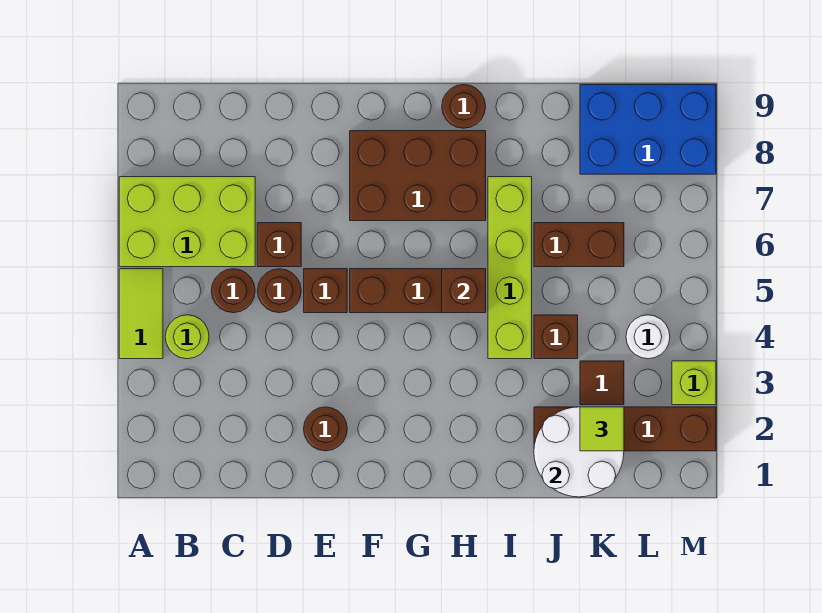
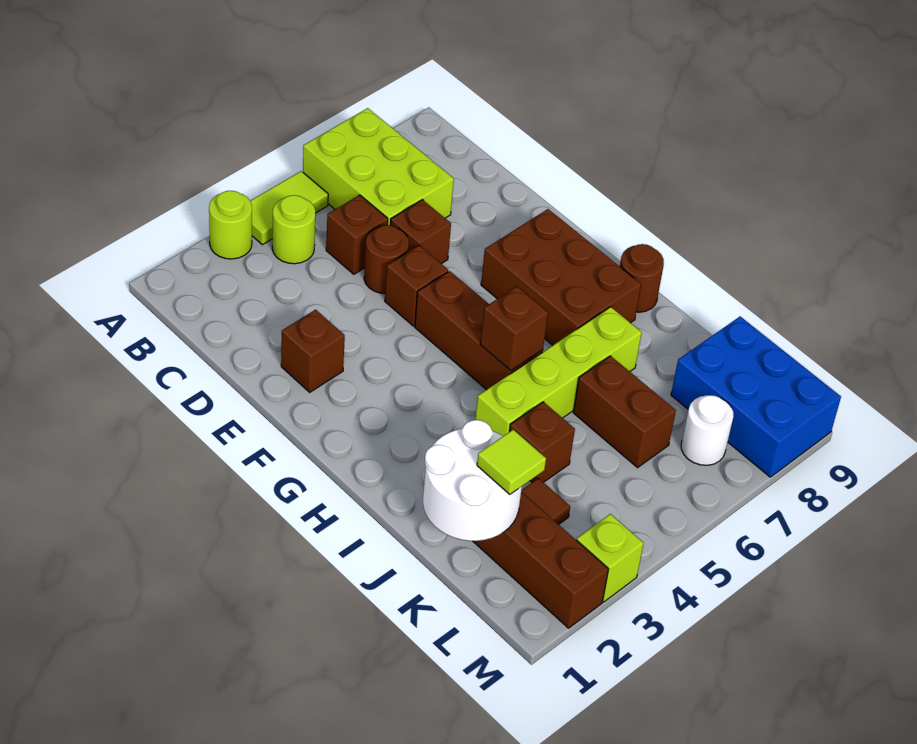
none -> lime round brick A3 level 1
brown round brick C5 level 1 -> brown brick C5 level 1
brown round brick E2 level 1 -> brown brick E2 level 1
white round brick L4 level 1 -> white round brick L7 level 1

